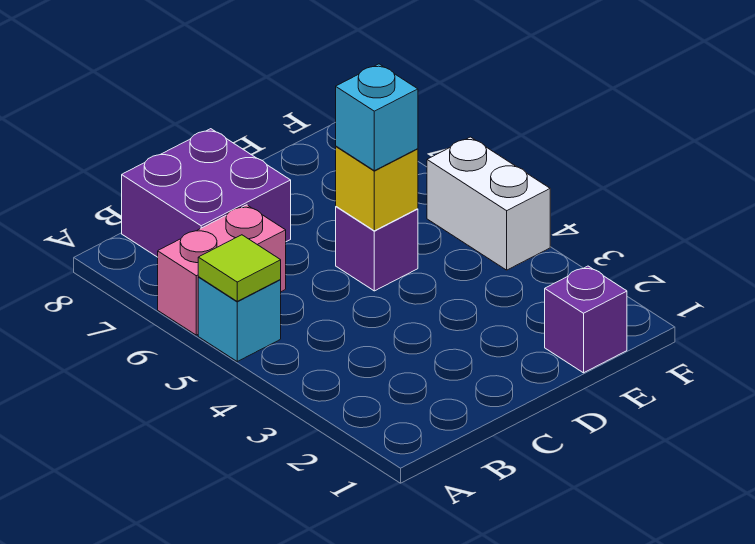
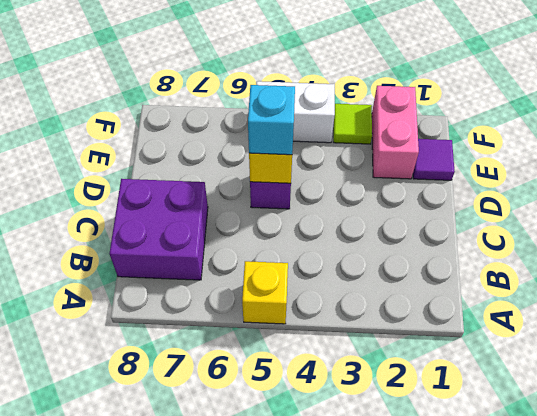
cyan brick A5 level 1 -> yellow brick A5 level 1
lime tile A5 level 2 -> lime tile F3 level 1
pink brick A6:B6 level 1 -> pink brick E2:F2 level 1
purple brick E1 level 1 -> purple tile E1 level 1

